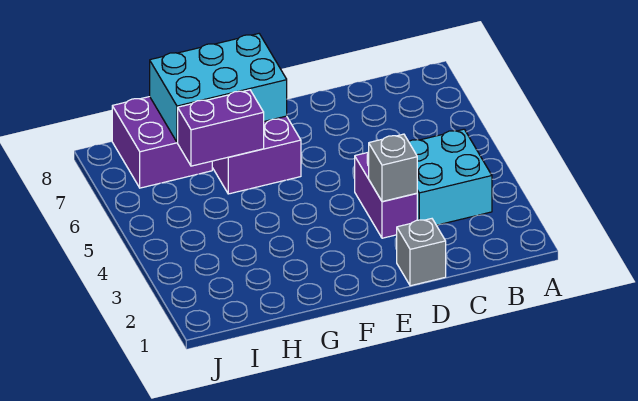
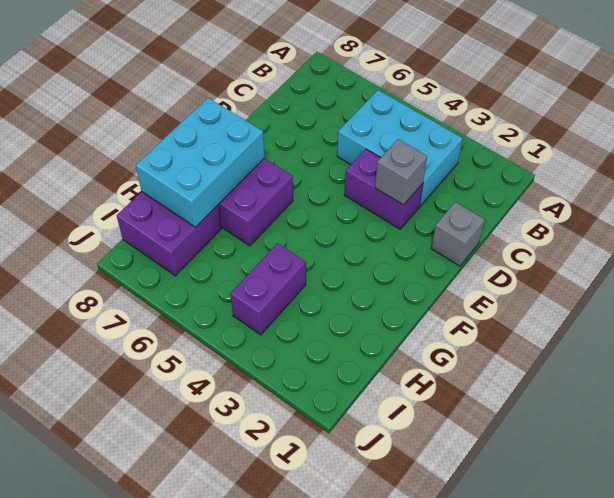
cyan brick B3:C4 level 1 -> cyan brick B3:C5 level 1
purple brick G6:H6 level 2 -> purple brick H4:I4 level 1

